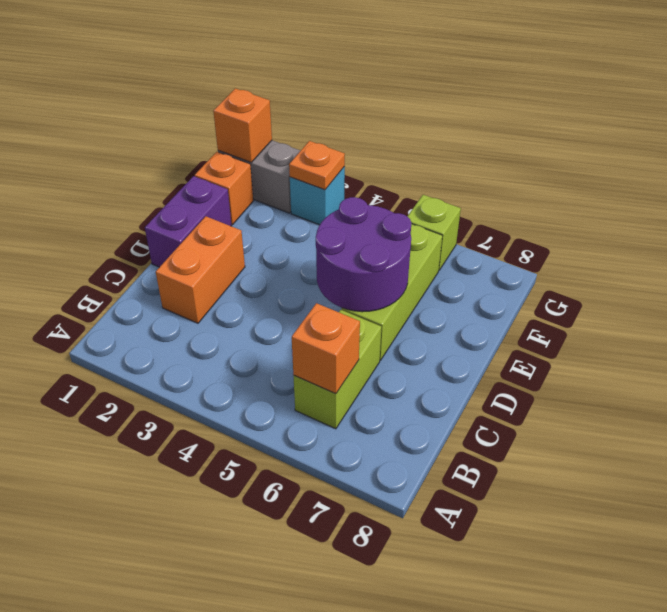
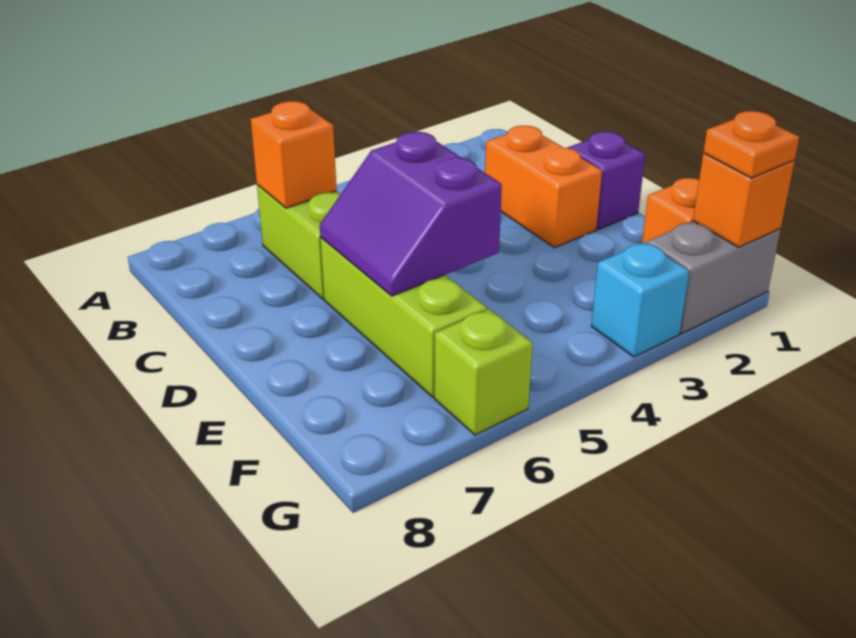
purple brick D1:E1 level 1 -> purple brick D1 level 1
purple round brick D5:E6 level 2 -> purple slope D5:E6 level 2 top 5
orange plate G3 level 2 -> orange plate G1 level 3

